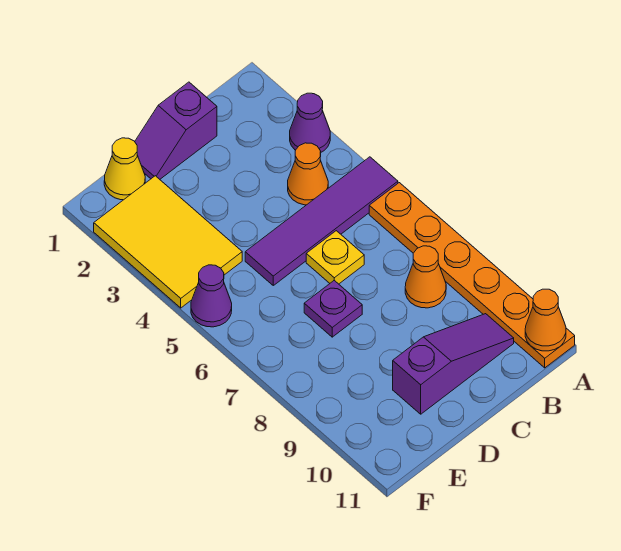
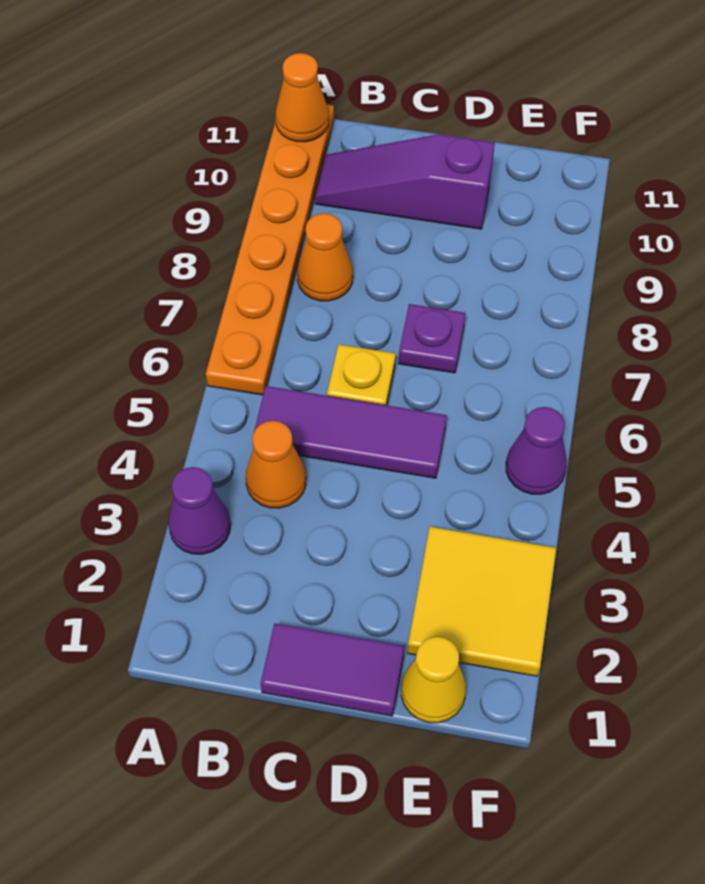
purple tile A5:D5 level 1 -> purple tile B5:D5 level 1
purple slope C1:D1 level 1 top C -> purple tile C1:D1 level 1
yellow tile E2:F4 level 1 -> yellow tile E2:F3 level 1

